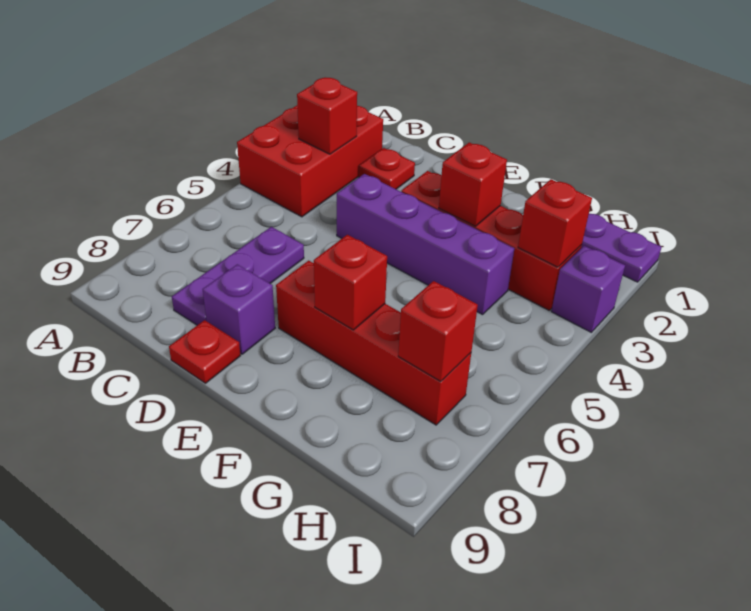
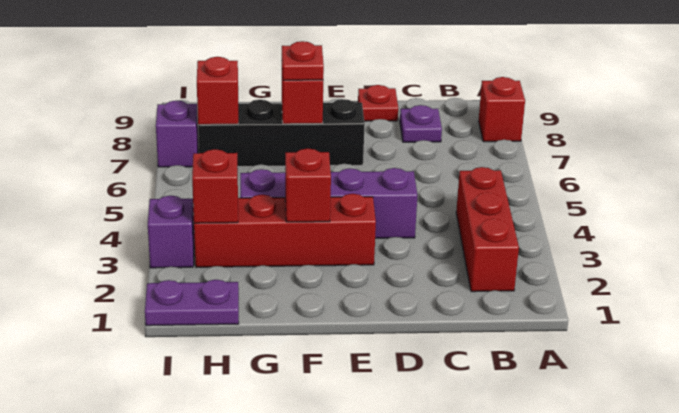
red brick A2:B4 level 1 -> red brick B2:B4 level 1
red brick B3 level 2 -> red brick A8 level 1
red plate C2 level 1 -> red plate F7 level 3
purple plate C6:C8 level 1 -> purple plate C8 level 1
purple brick D8 level 1 -> purple brick I7 level 1
red brick E7:H7 level 1 -> black brick E7:H7 level 1

